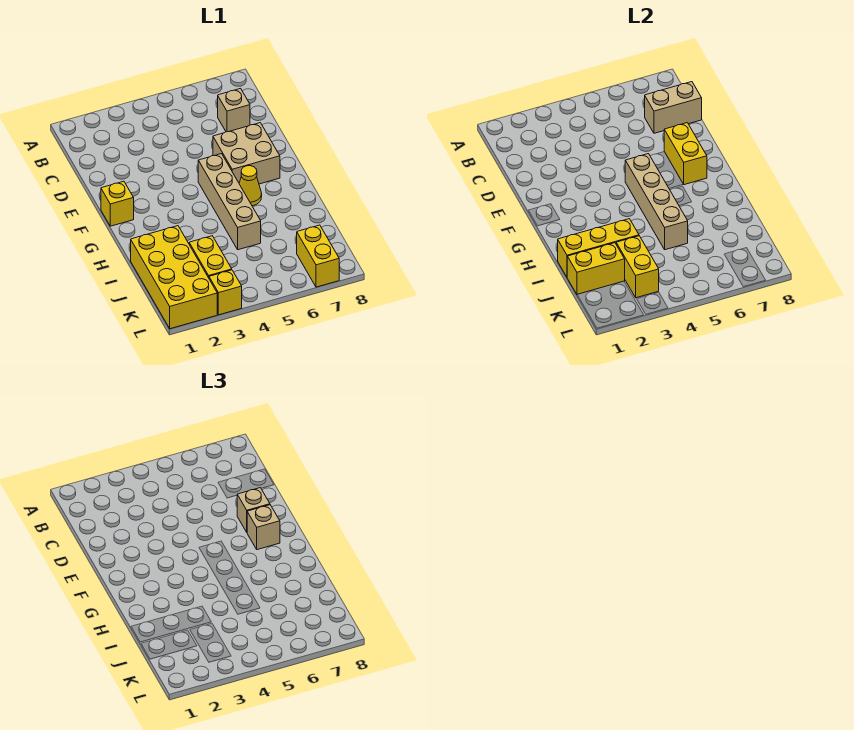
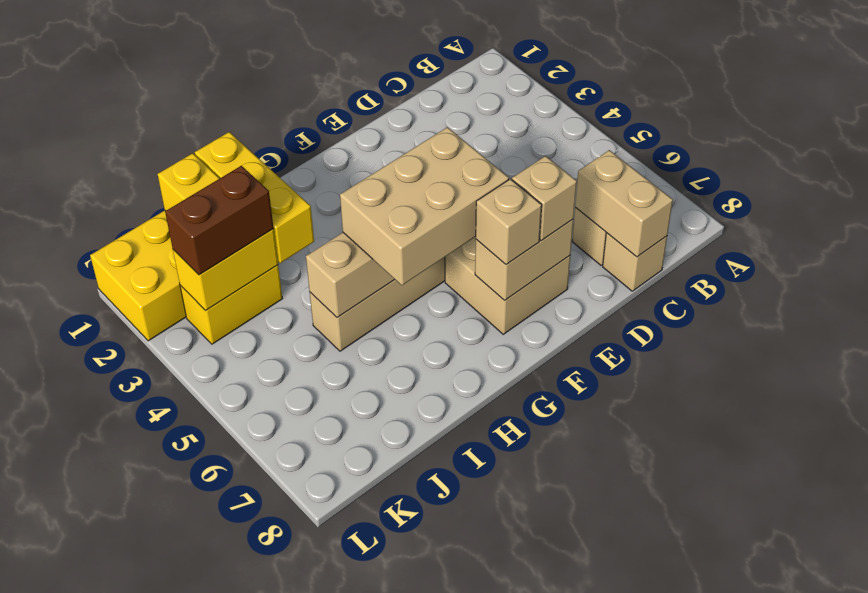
none -> tan brick C8 level 1
yellow brick E7:F7 level 2 -> tan brick E7:F7 level 2
yellow brick F1 level 1 -> none
none -> tan brick F5:H6 level 3
yellow cone G6 level 1 -> none
none -> brown brick J3:K3 level 3
yellow brick K7:L7 level 1 -> none
yellow brick L3 level 1 -> none

